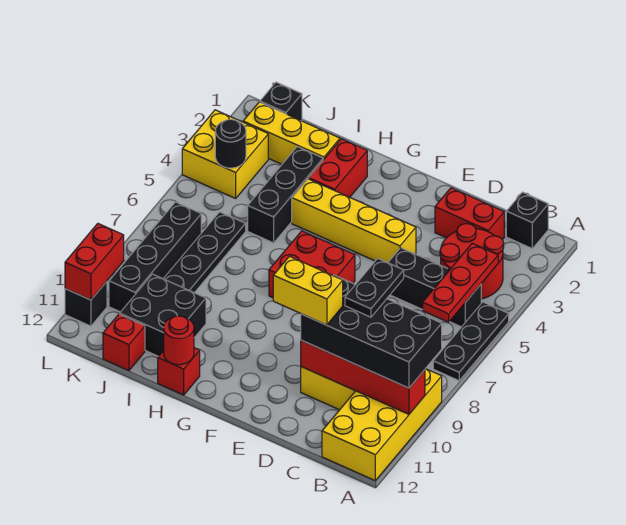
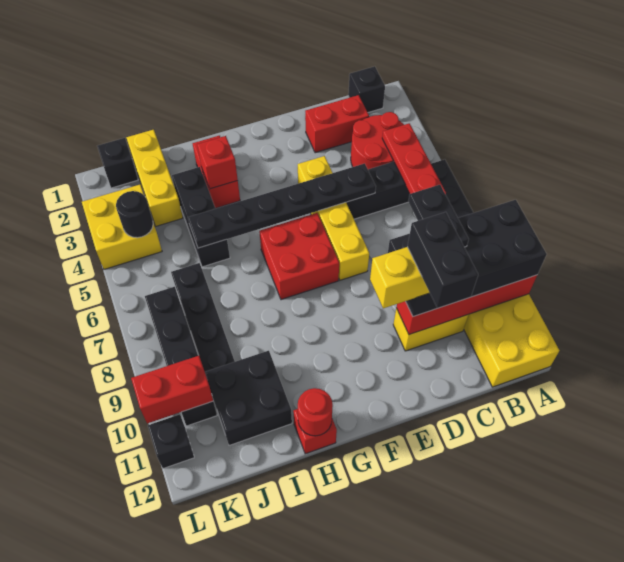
none -> black plate D5:I5 level 2
none -> black brick D10:D11 level 5
yellow brick E4:H4 level 1 -> yellow brick E4:E7 level 1
yellow brick I2:K2 level 1 -> yellow brick J1:J3 level 1
red brick J12 level 1 -> red brick H3 level 2
red brick L10:L11 level 2 -> red brick K10:L10 level 2

